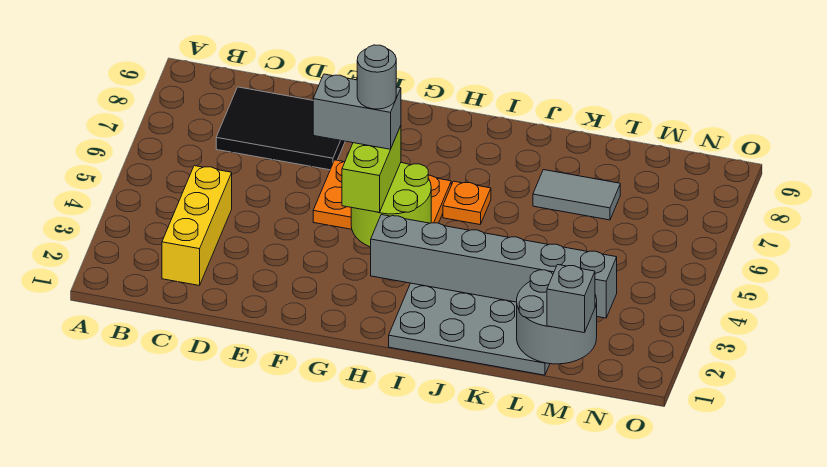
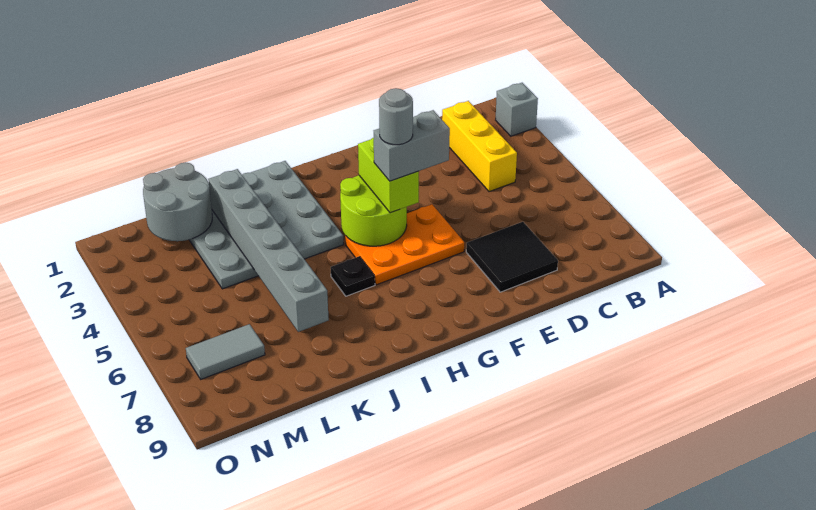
black tile C7:E8 level 1 -> black tile D7:E8 level 1
grey brick H3:M3 level 2 -> grey brick K2:K7 level 2
orange plate I6 level 1 -> black plate I6 level 1
grey tile K7:L7 level 1 -> grey tile M7:N7 level 1
grey brick M1 level 3 -> grey brick A2 level 1

